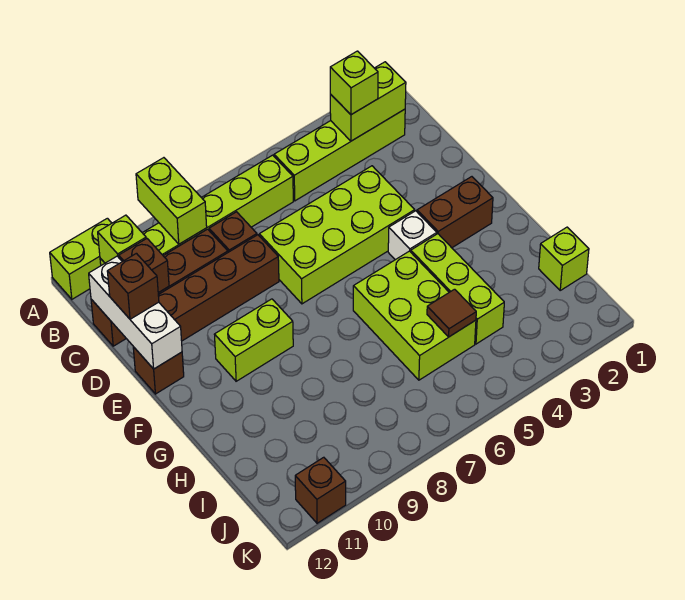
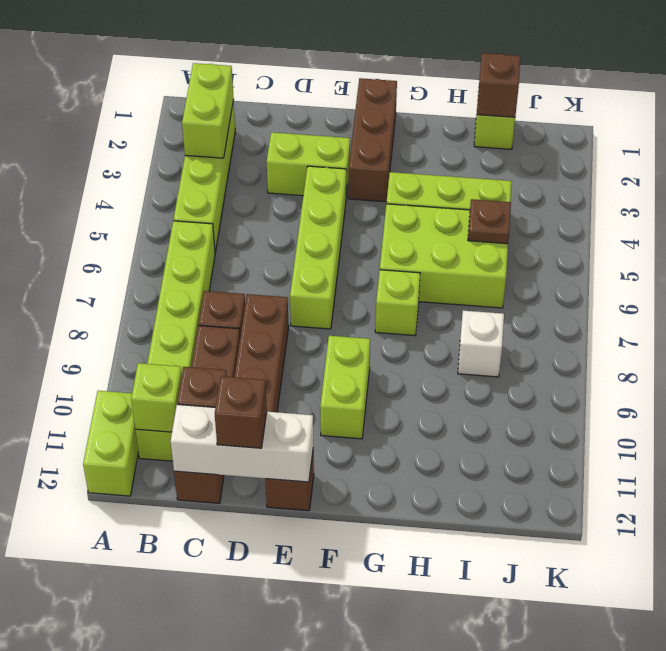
lime brick A9:B9 level 2 -> lime brick D3:E3 level 1
lime brick B3 level 3 -> lime brick G7 level 1
lime brick D4:E7 level 1 -> lime brick E4:E7 level 1
brown brick F2:F3 level 1 -> brown brick F1:F3 level 1
white brick F4 level 1 -> white brick I8 level 1
brown tile I5 level 2 -> brown plate I5 level 2
brown brick K11 level 1 -> brown brick I1 level 2

